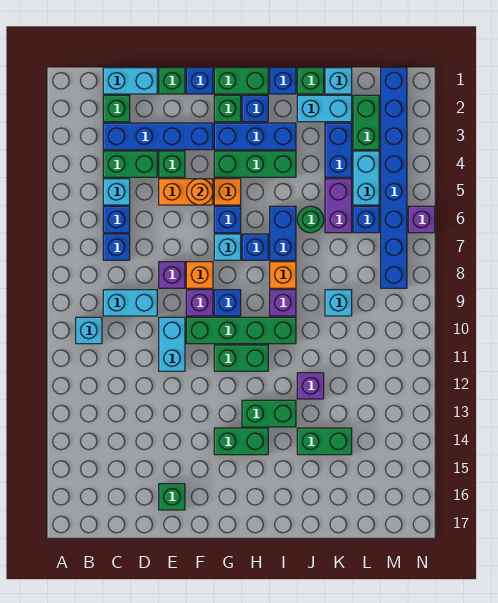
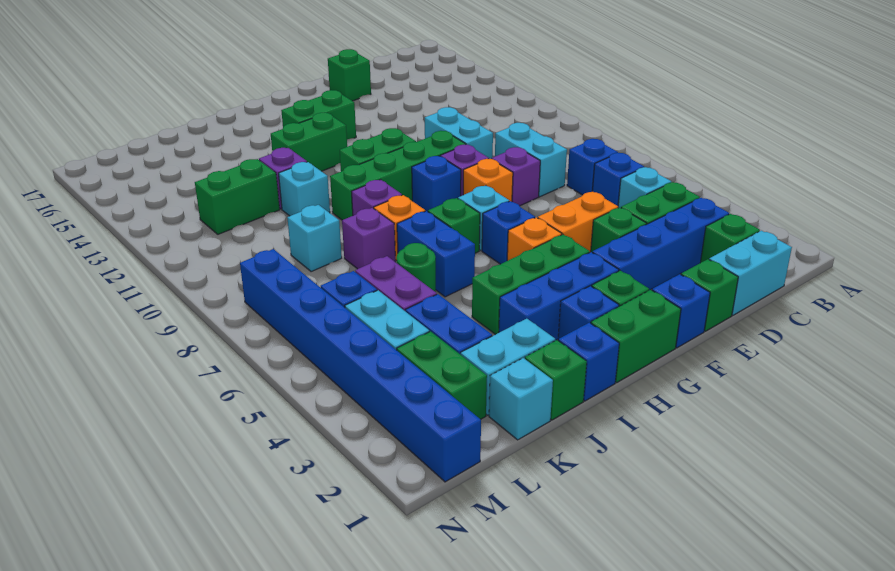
cyan brick B10 level 1 -> cyan brick J11 level 1
cyan brick C9:D9 level 1 -> cyan brick D8:D9 level 1
orange round brick F5 level 2 -> none
blue brick H7 level 1 -> green brick H7 level 1
green brick J14:K14 level 1 -> green brick K12:L12 level 1
purple brick N6 level 1 -> purple brick J8 level 1

